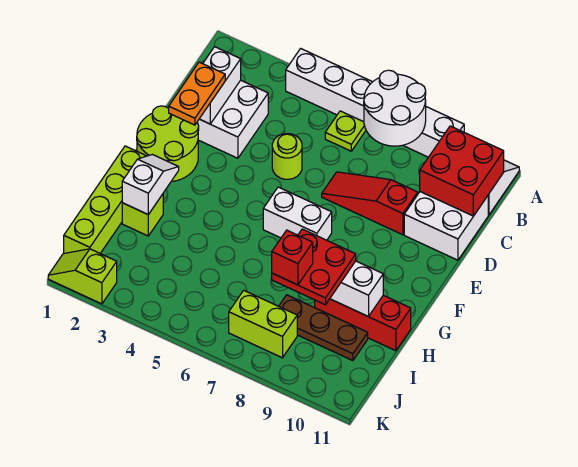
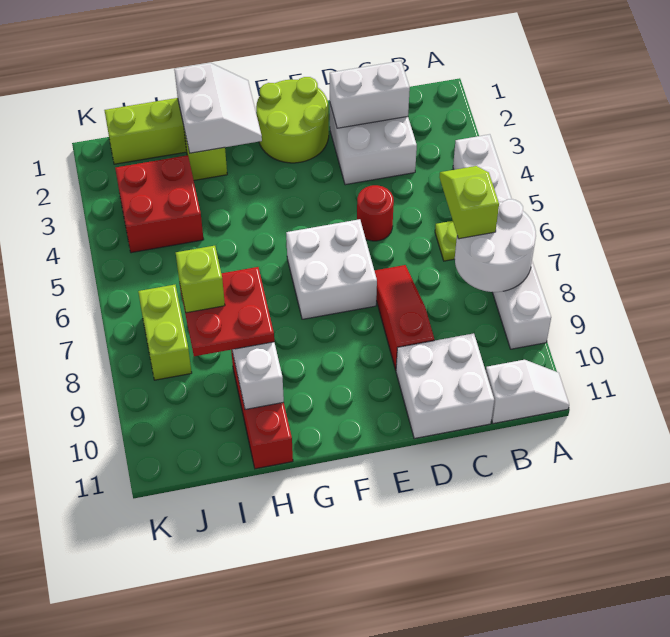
red brick B10:C11 level 2 -> red brick I3:J4 level 1
orange plate D2:E2 level 3 -> none
lime round brick D5 level 1 -> red round brick D5 level 1
white brick F6:F7 level 1 -> white brick E6:F7 level 1
white slope G2:H2 level 2 top H -> white slope G1:H2 level 2 top H
brown plate I8:I10 level 1 -> none
red brick I8 level 4 -> lime brick I8 level 4
lime slope K1:K2 level 1 top 2 -> lime slope B6:B7 level 3 top 7

